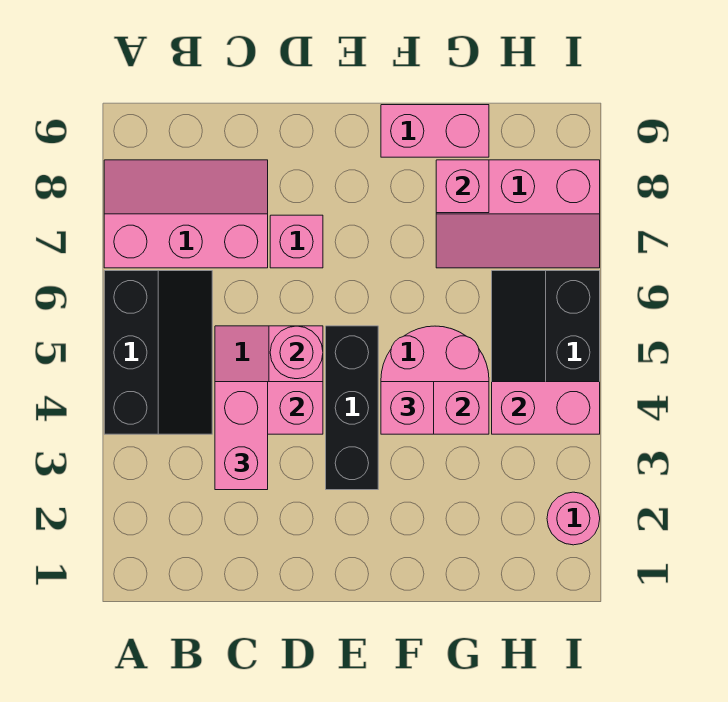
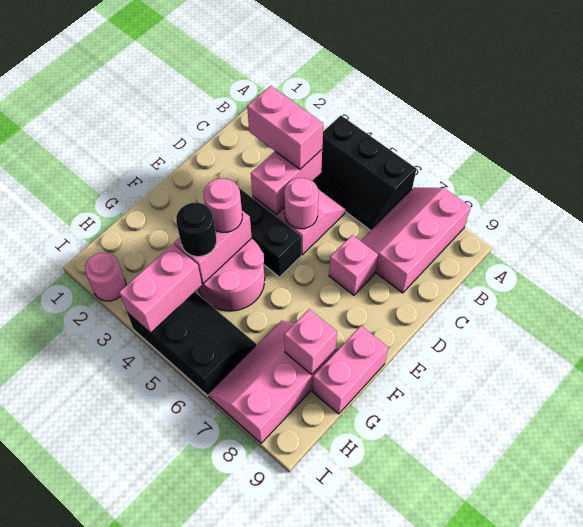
pink slope A7:C8 level 1 top 7 -> pink slope A7:C8 level 1 top 8
pink brick F4 level 3 -> pink round brick F4 level 3
none -> black round brick G4 level 3

